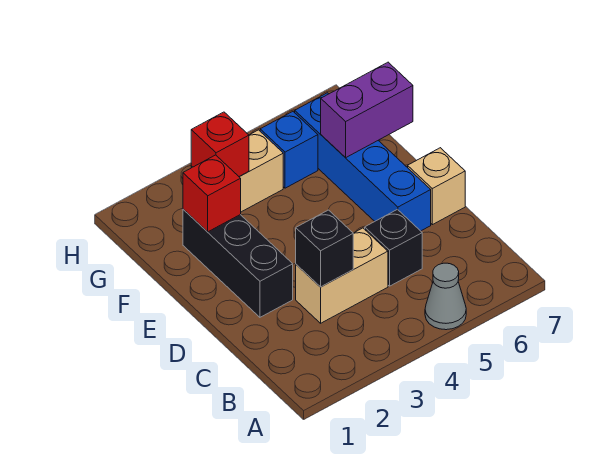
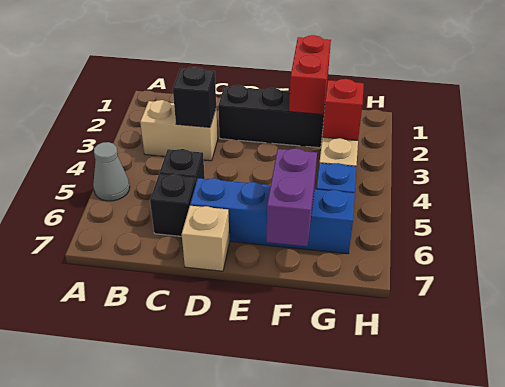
tan brick C3:C4 level 1 -> tan brick B3:C3 level 1
none -> black brick C6 level 1
red brick F2 level 2 -> red brick F1:F2 level 2

